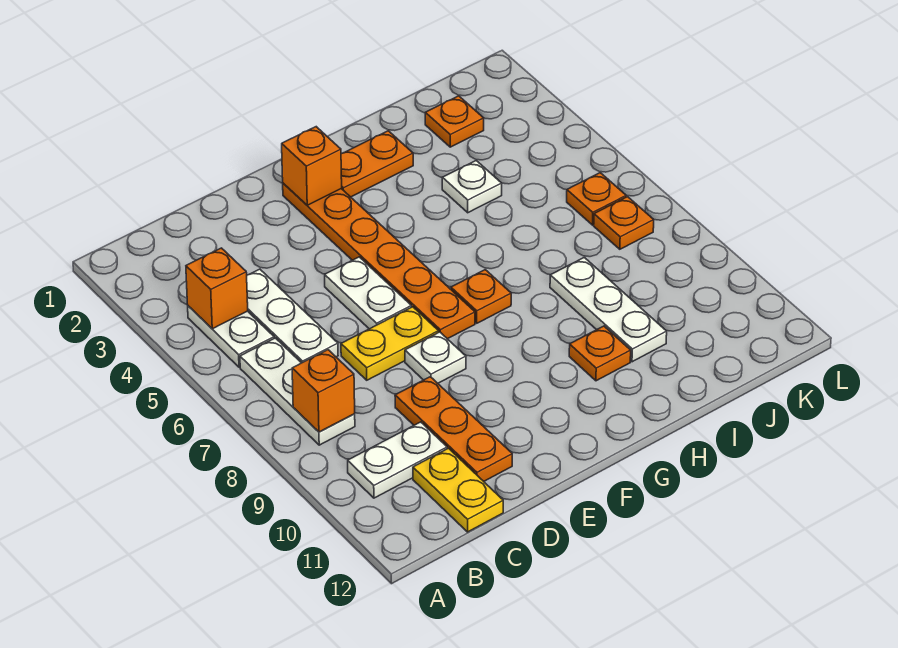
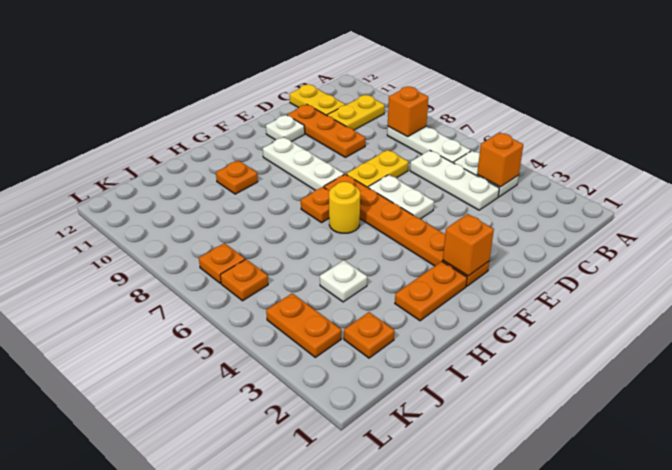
white plate B10:C10 level 1 -> yellow plate B10:C10 level 1
white plate E8 level 1 -> white plate E11 level 1
none -> yellow round brick G6 level 1
white plate I8:I10 level 1 -> white plate F8:F10 level 1
none -> orange plate K3:K4 level 1

